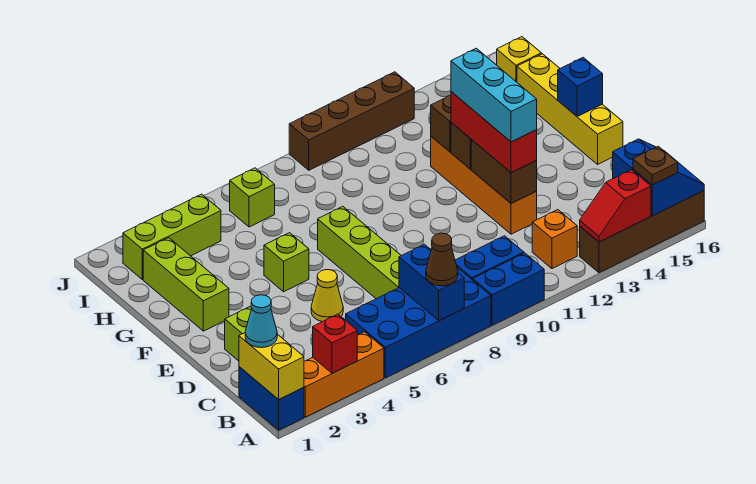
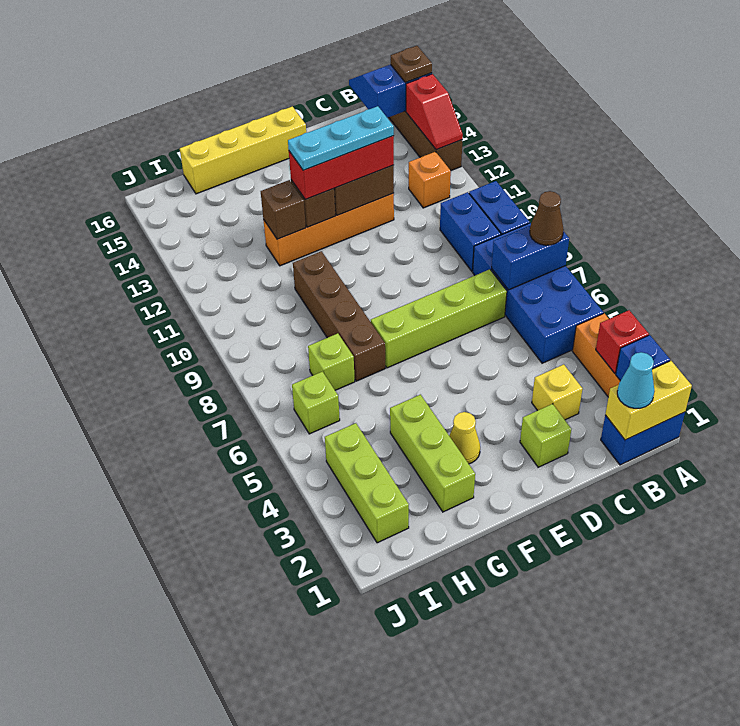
yellow cone D5 level 1 -> yellow cone F3 level 1
cyan brick D12:F12 level 4 -> cyan plate D12:F12 level 4
lime brick F2:H2 level 1 -> lime brick G2:G4 level 1
lime brick F5 level 1 -> lime brick H7 level 1
blue brick F16 level 2 -> blue brick A2 level 2
yellow brick I16 level 1 -> yellow brick C3 level 1
brown brick J9:J12 level 1 -> brown brick G7:G10 level 1

